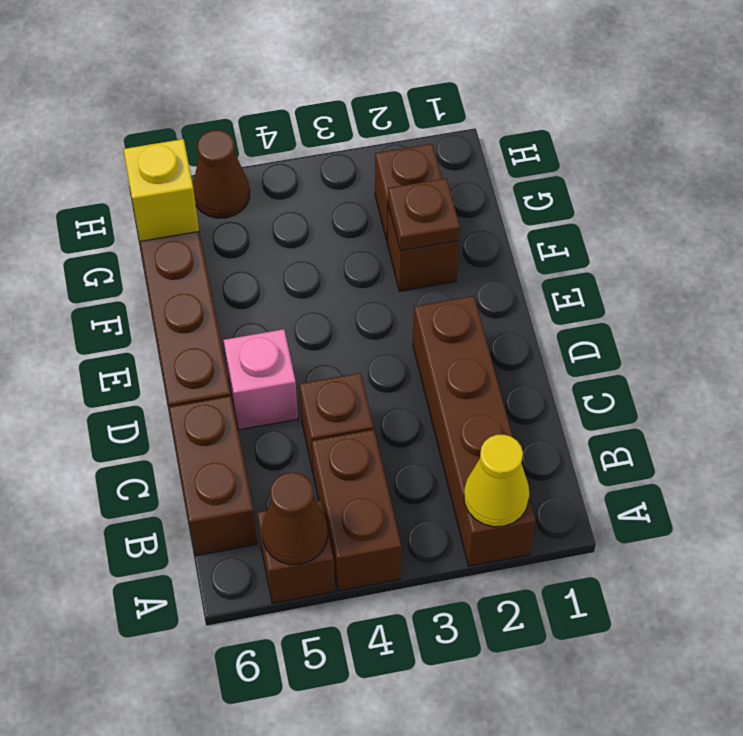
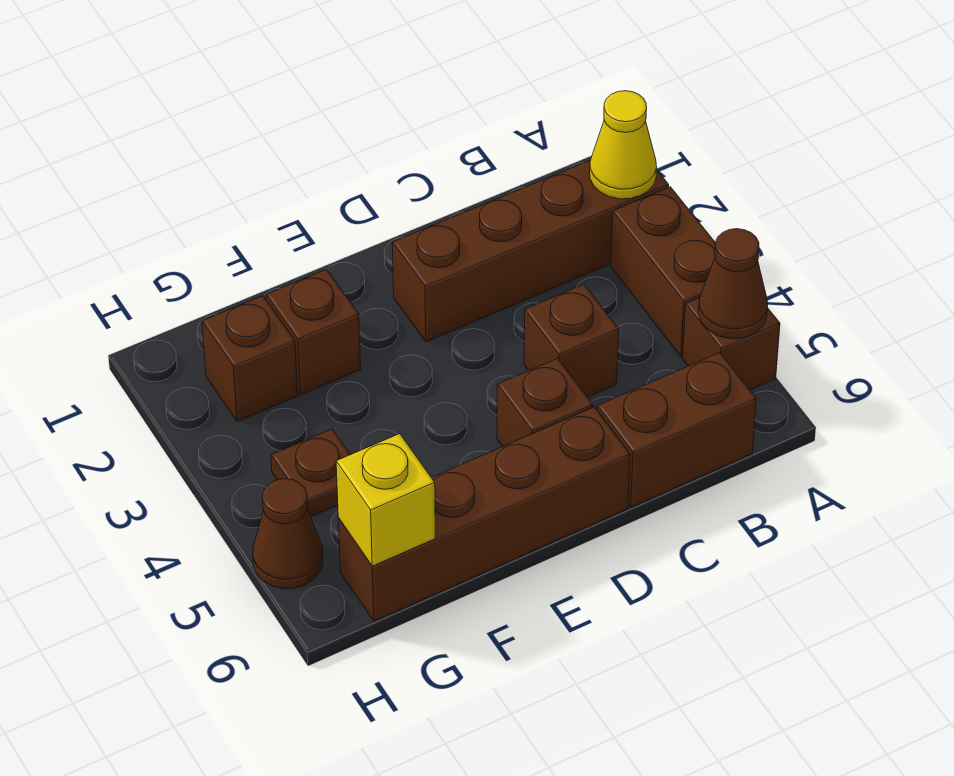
brown brick A4:B4 level 1 -> brown brick A3:A4 level 1
pink brick D5 level 1 -> brown brick D5 level 1
brown plate F2 level 2 -> brown plate G4 level 1

